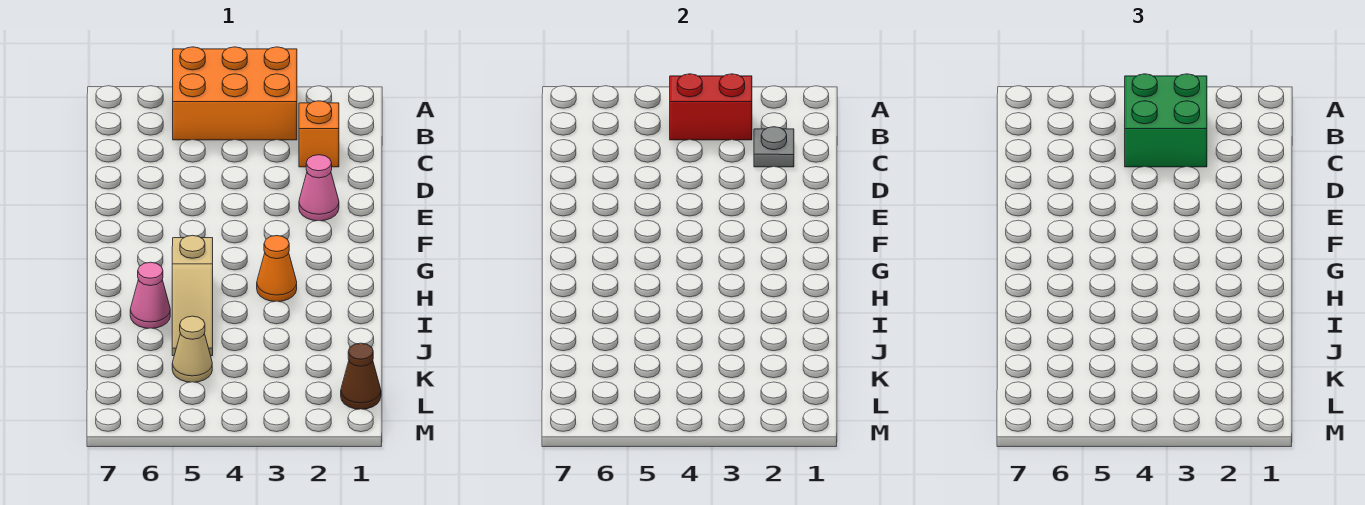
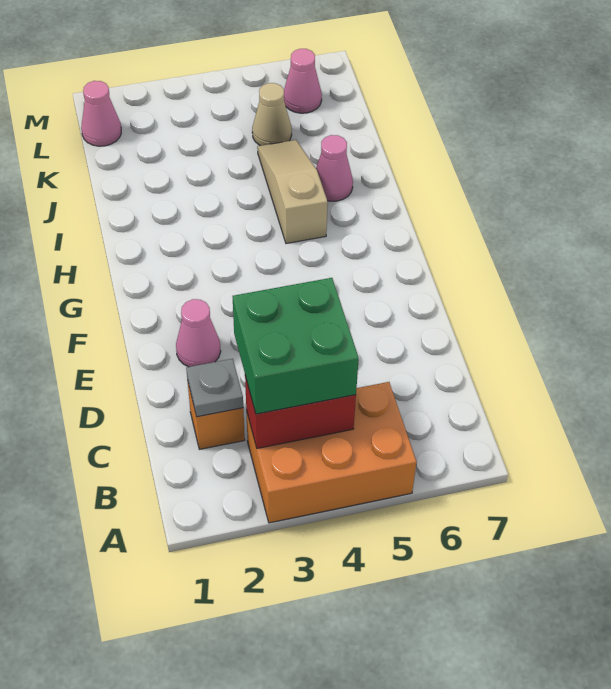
orange cone H3 level 1 -> none
brown cone L1 level 1 -> pink cone L1 level 1
none -> pink cone L6 level 1

